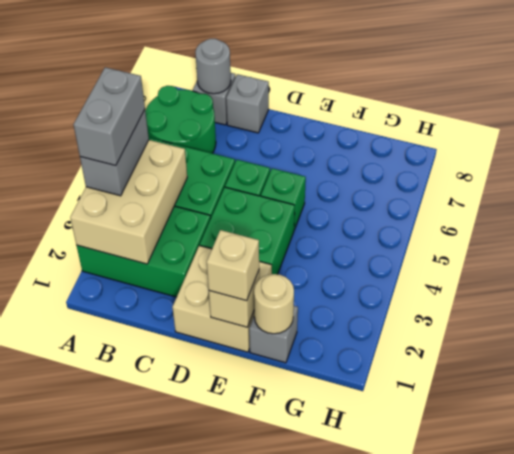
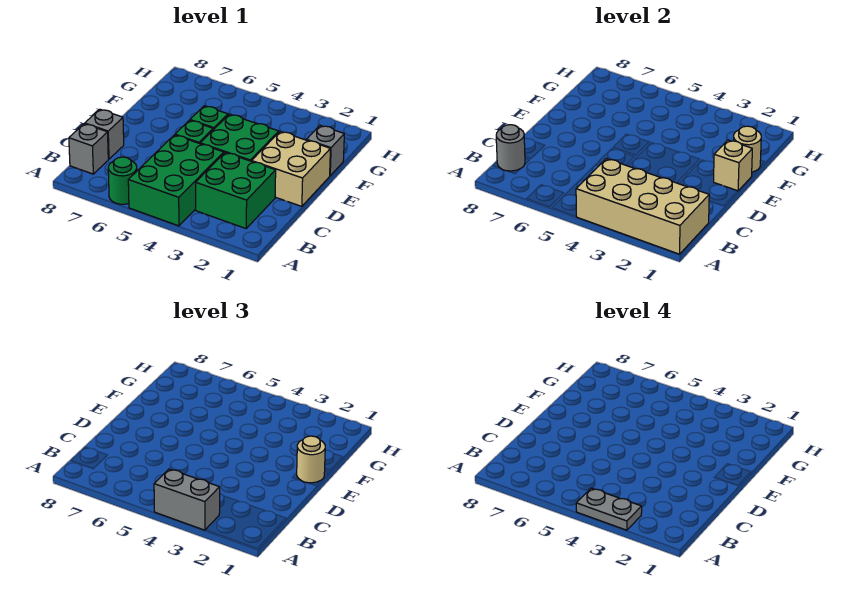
green brick A2:C3 level 1 -> green brick B2:C3 level 1
tan brick A2:B4 level 2 -> tan brick A1:B4 level 2
grey brick A3:A4 level 4 -> grey plate A3:A4 level 4
green round brick A6:B7 level 1 -> green round brick A6 level 1
tan brick E1 level 3 -> tan round brick E1 level 3

